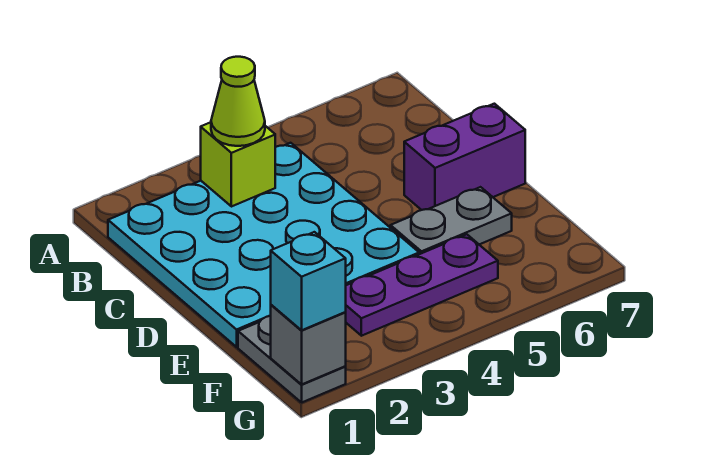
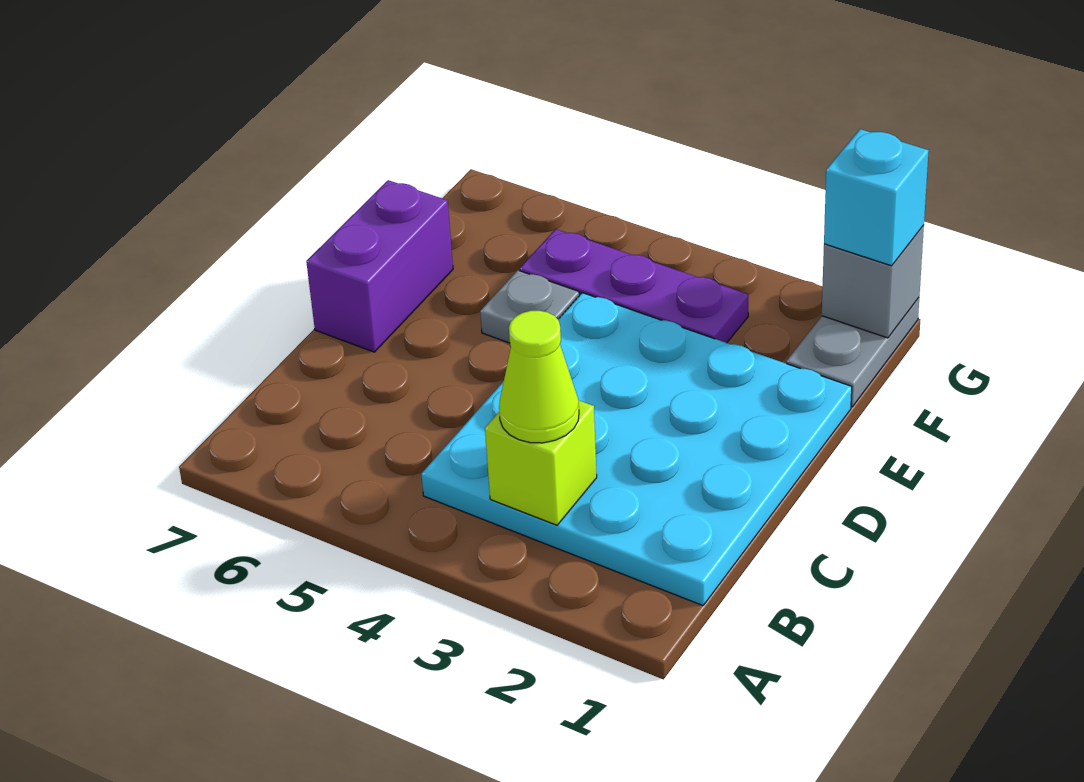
purple brick D6:D7 level 1 -> purple brick D7:E7 level 1
grey plate E5:E6 level 1 -> grey plate E5 level 1

